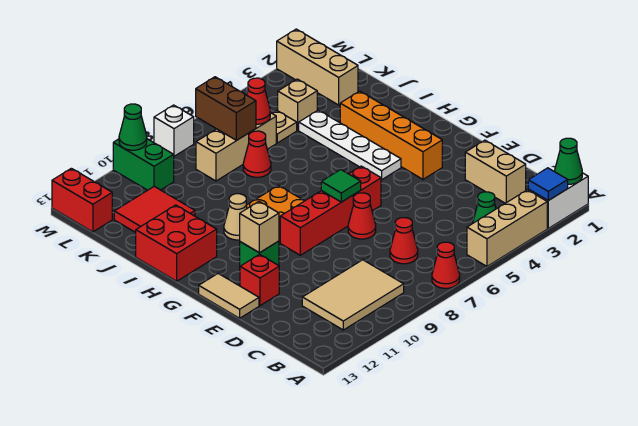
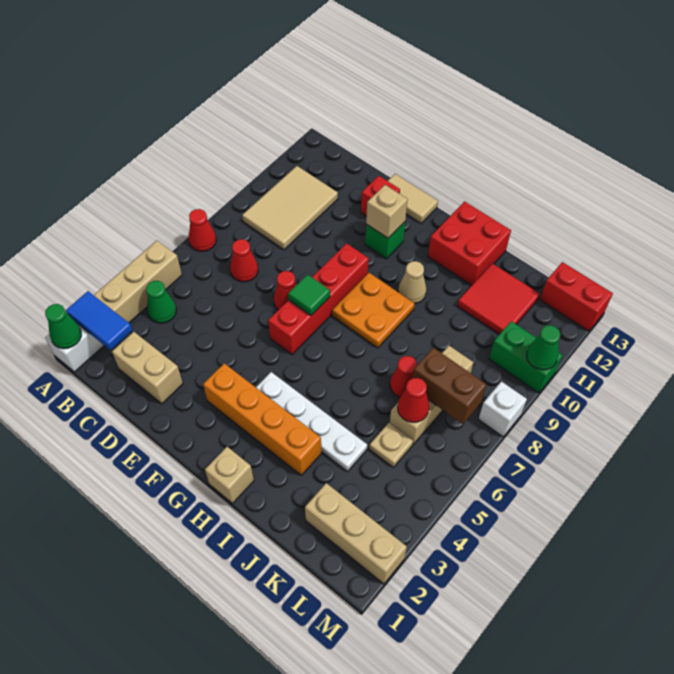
blue tile A2 level 2 -> blue tile A2:B2 level 2
tan brick K4 level 1 -> tan brick H1 level 1

